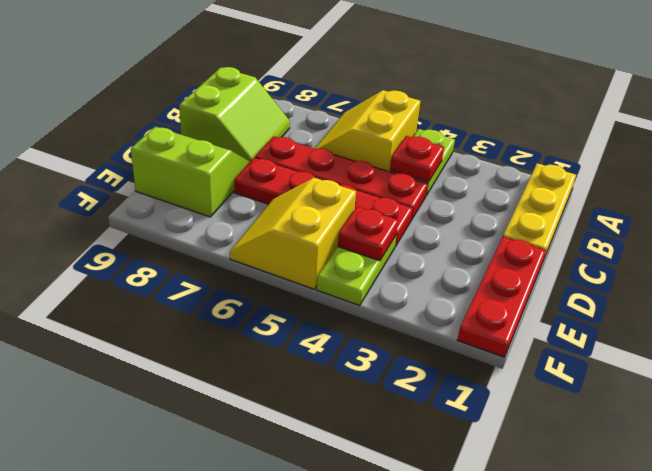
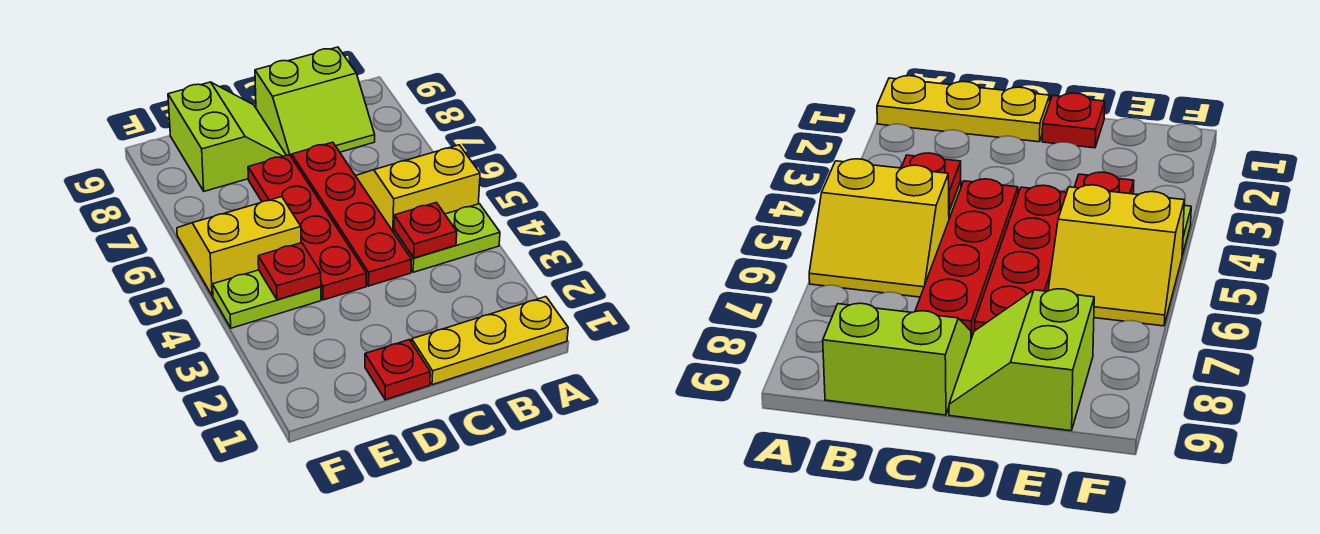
red plate D1:F1 level 1 -> red plate D1 level 1

